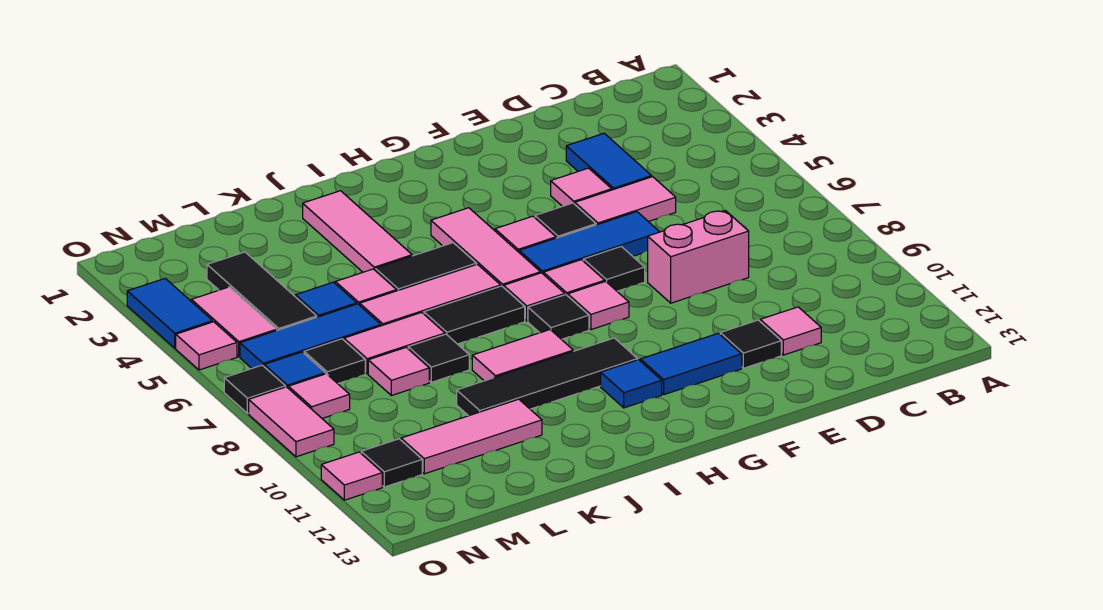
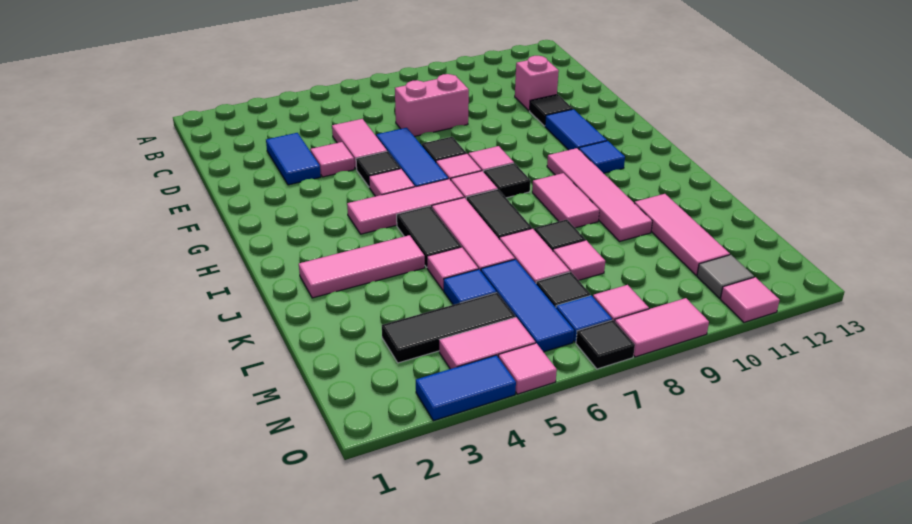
blue tile D3:D4 level 1 -> blue tile D3:E3 level 1
pink brick D8:E8 level 1 -> pink brick D7:D8 level 1
pink tile D11 level 1 -> pink brick D11 level 1
black tile H10:K10 level 1 -> pink tile H10:K10 level 1
black tile N11 level 1 -> grey tile N11 level 1

